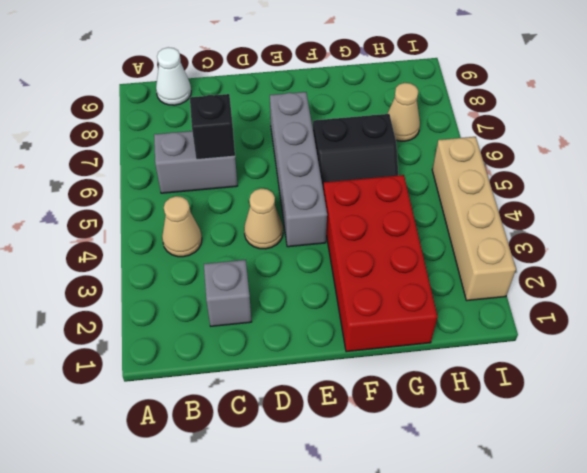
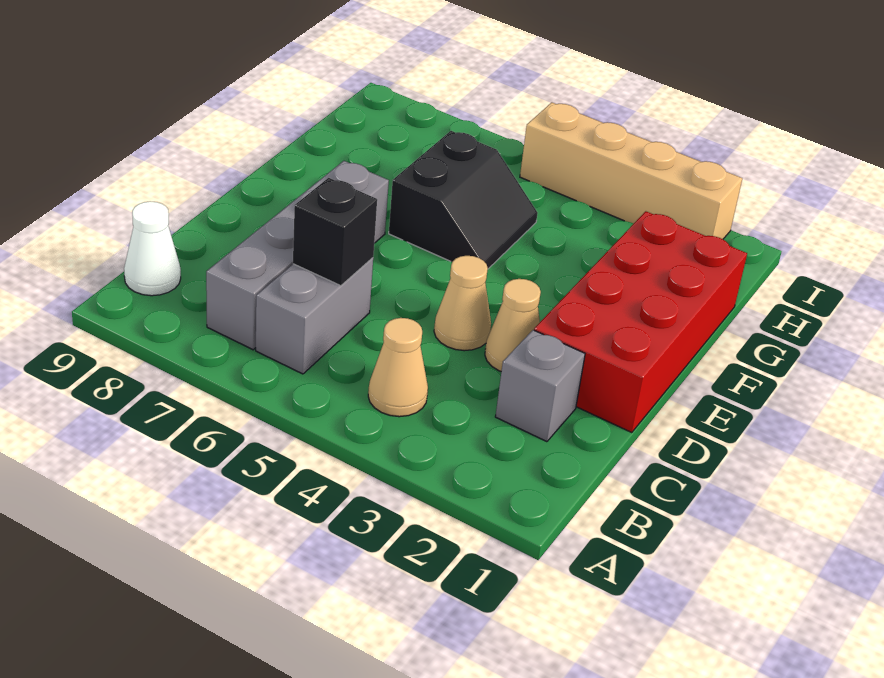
grey brick E4:E7 level 1 -> grey brick B7:E7 level 1
red brick F1:G4 level 1 -> red brick D1:G2 level 1
tan cone H7 level 1 -> tan cone D3 level 1

